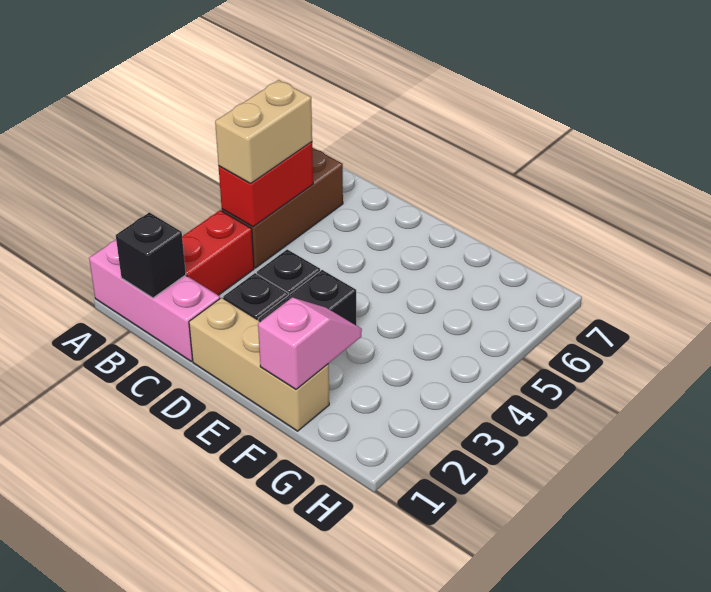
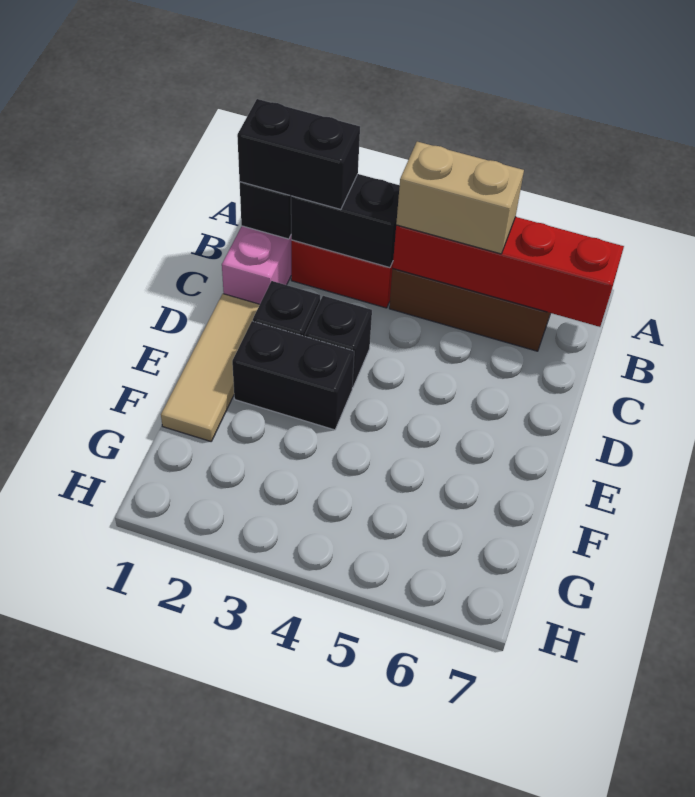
none -> black brick B1:B2 level 3
none -> black brick B2:B3 level 2
red brick B4:B5 level 2 -> red brick B4:B7 level 2
tan brick D1:F1 level 1 -> tan tile D1:F1 level 1
pink slope F1:F2 level 2 top 1 -> none

